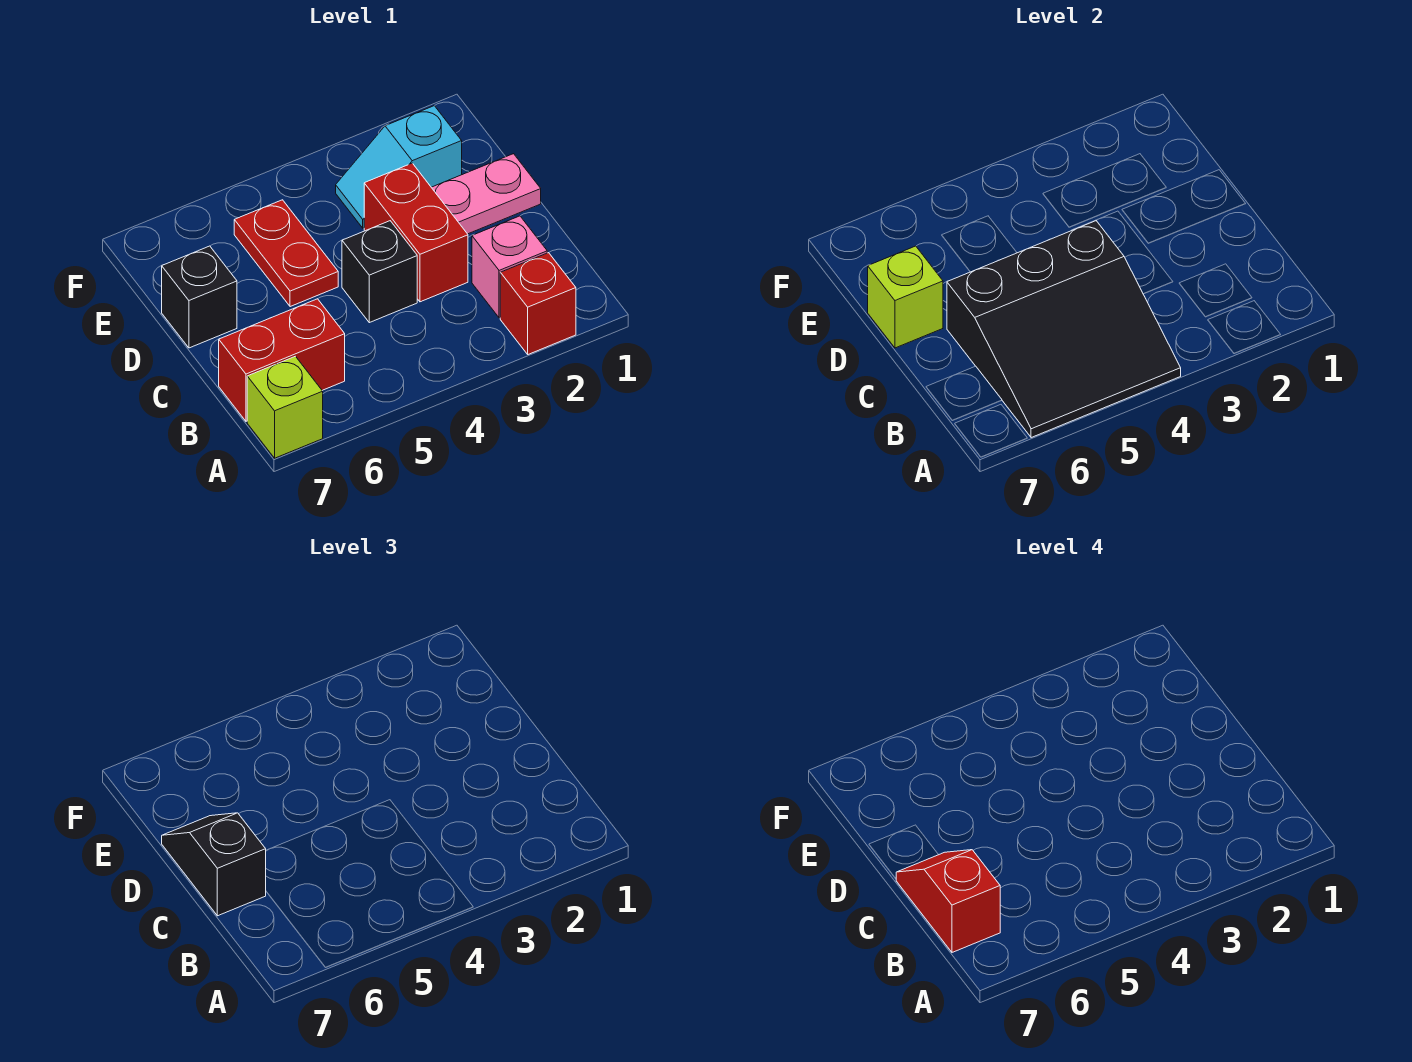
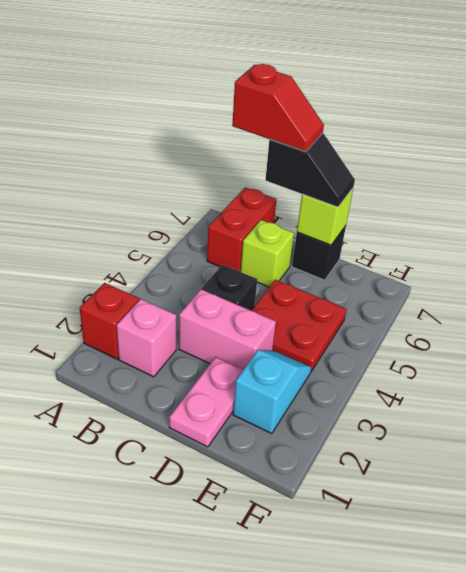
black slope A4:C6 level 2 top C -> none
lime brick A7 level 1 -> lime brick C6 level 1
red brick C3:D3 level 1 -> pink brick C3:D3 level 1
red plate D5:E5 level 1 -> red plate D4:E5 level 1

